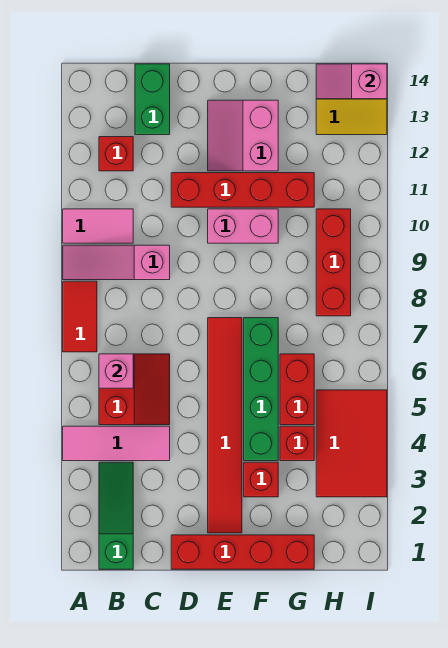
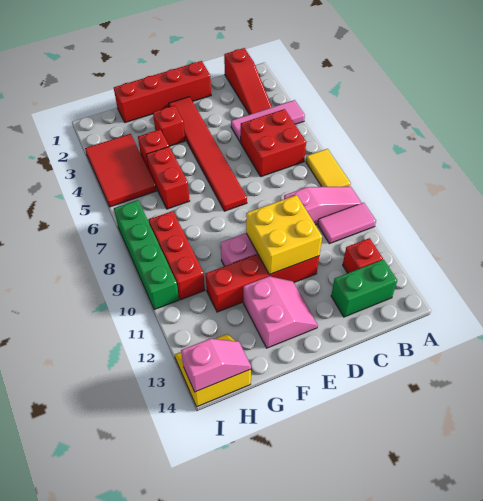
red tile A7:A8 level 1 -> yellow tile A7:A8 level 1
green slope B1:B3 level 1 top 1 -> red slope B1:B3 level 1 top 1
red slope B5:C6 level 1 top B -> red brick B5:C6 level 1
pink brick B6 level 2 -> none
green brick C13:C14 level 1 -> green brick B13:C13 level 1
none -> yellow brick D10:E11 level 2
green brick F4:F7 level 1 -> green brick I7:I10 level 1

